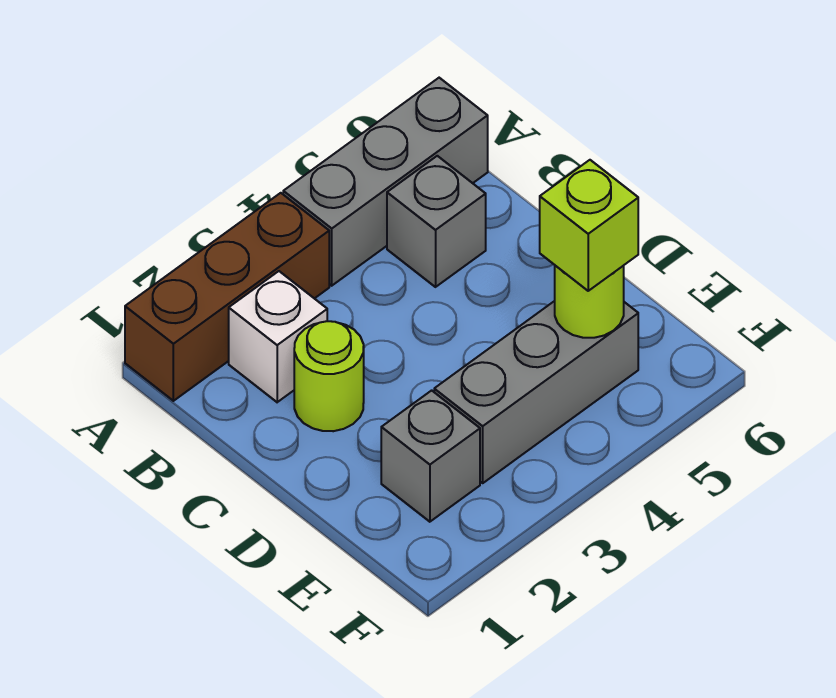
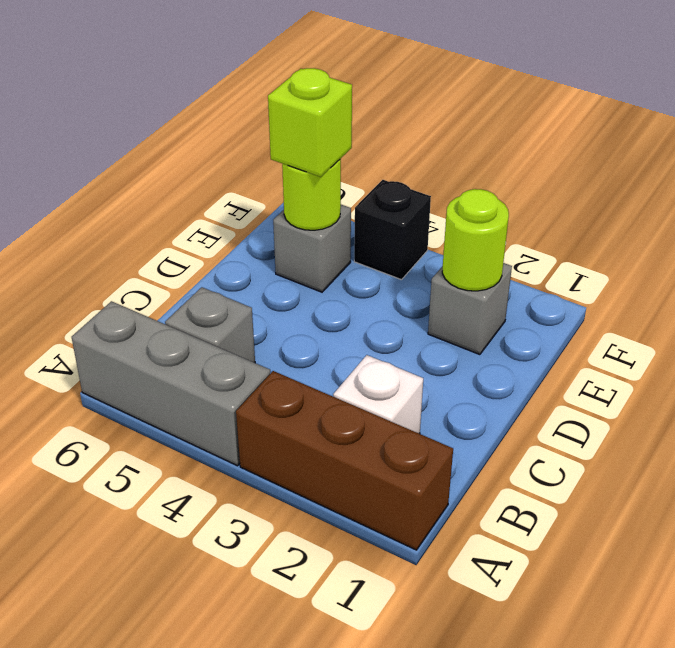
lime round brick C2 level 1 -> lime round brick E2 level 2
grey brick E3:E5 level 1 -> grey brick E5 level 1
none -> black brick F4 level 1

